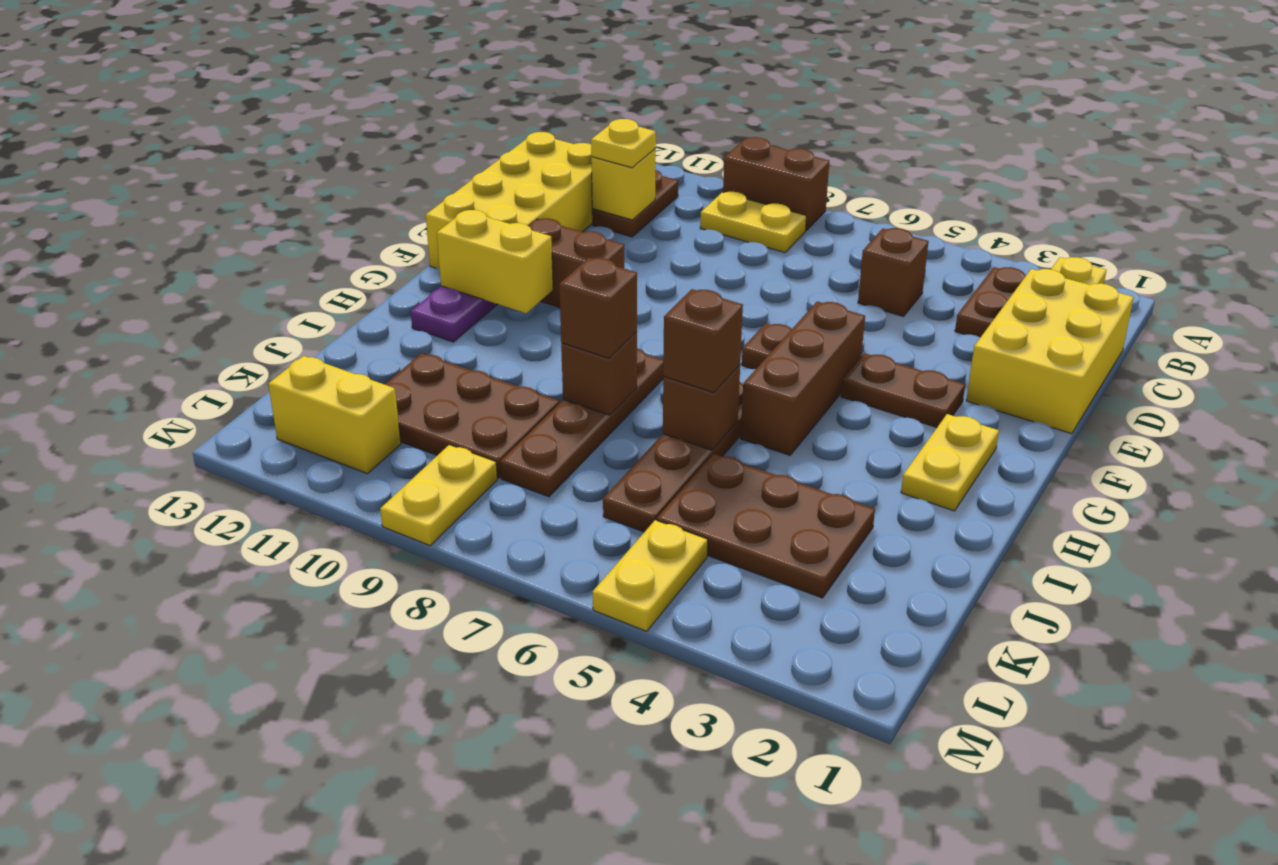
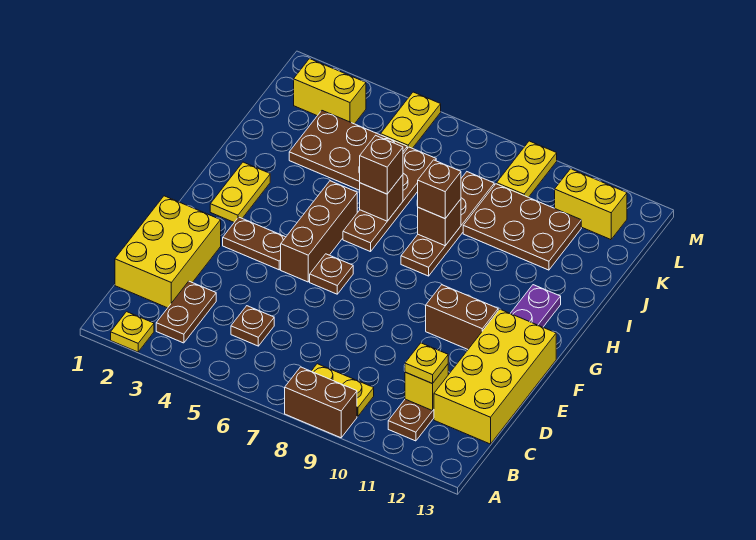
brown brick C5 level 1 -> brown plate C5 level 1
yellow brick G11:G12 level 2 -> yellow brick L2:L3 level 1

